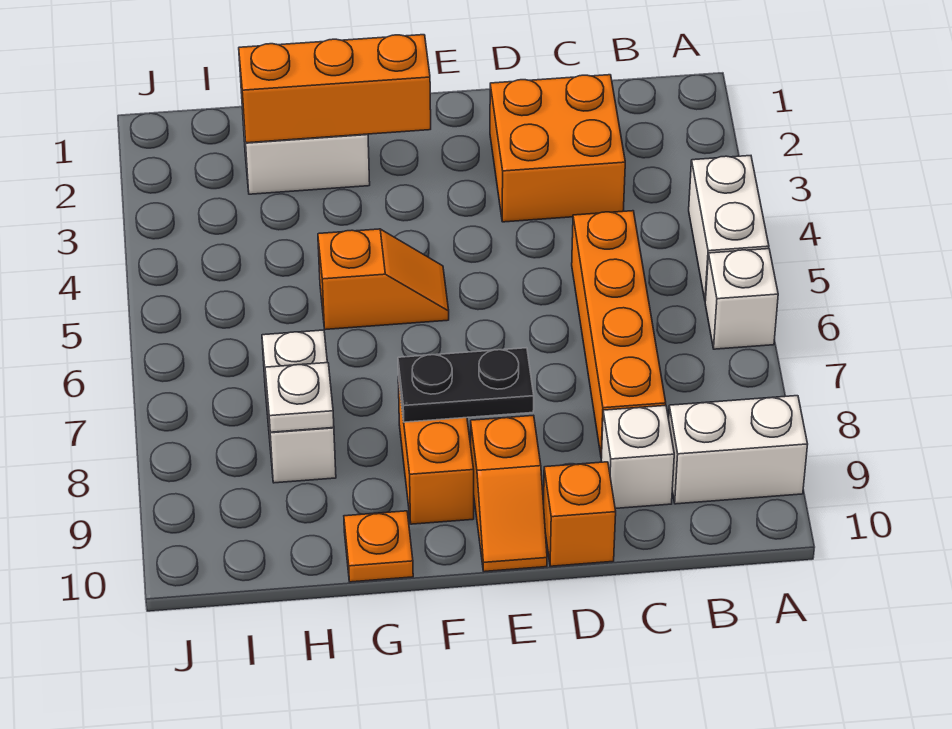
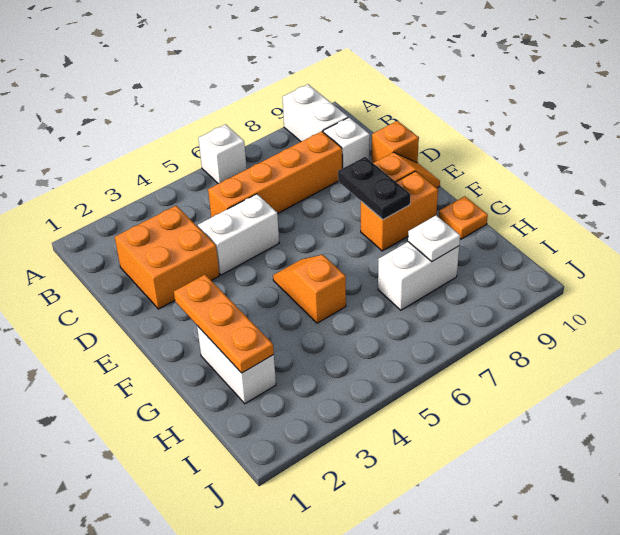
white brick A4:A5 level 1 -> white brick D4:D5 level 1
orange brick F2:H2 level 2 -> orange plate F2:H2 level 2

